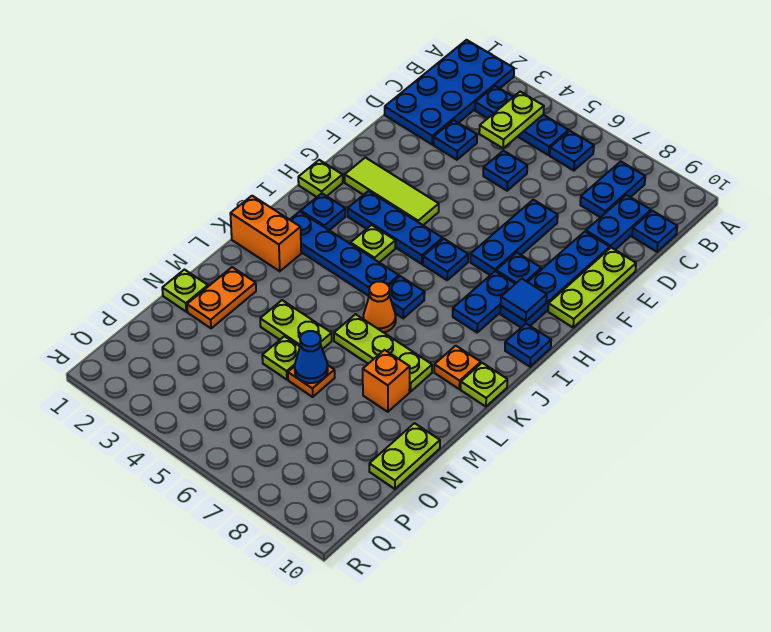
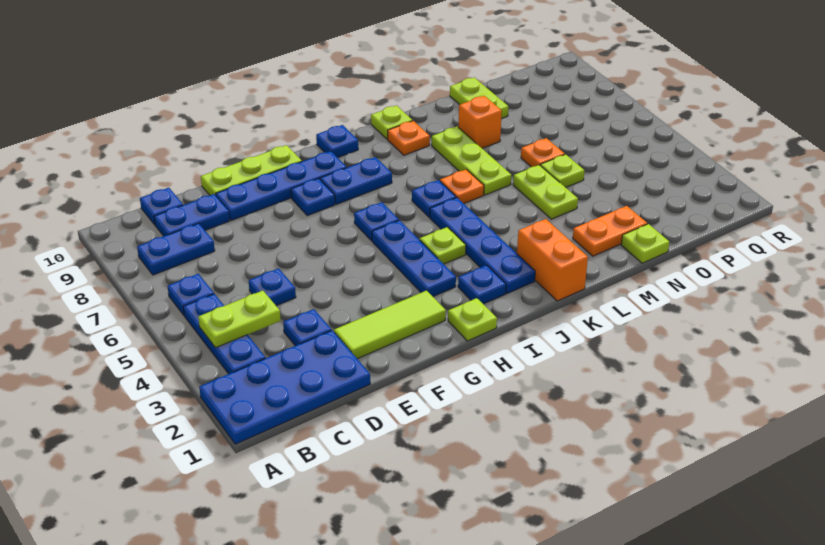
blue plate E7:G7 level 1 -> none
lime tile G2:G4 level 1 -> lime tile E2:G2 level 1
blue tile H9 level 2 -> none
orange cone K6 level 1 -> orange plate K6 level 1
blue cone N6 level 2 -> none
lime plate N10:O10 level 1 -> lime plate N9:N10 level 1

